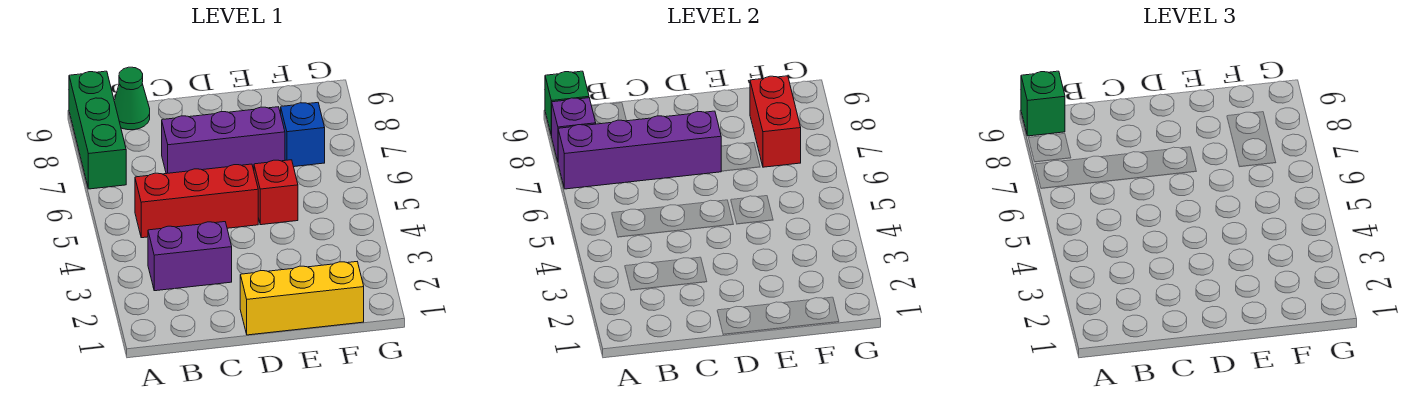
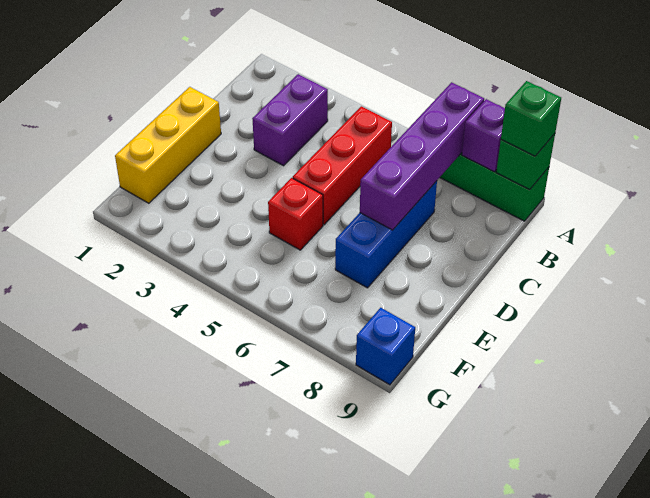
green cone B9 level 1 -> none
purple brick C7:E7 level 1 -> blue brick C7:E7 level 1
blue brick F7 level 1 -> blue brick G9 level 1
red brick F7:F8 level 2 -> none

